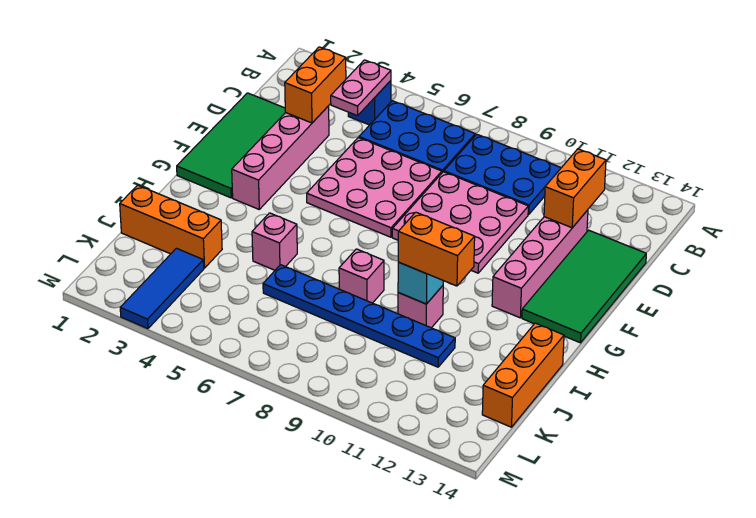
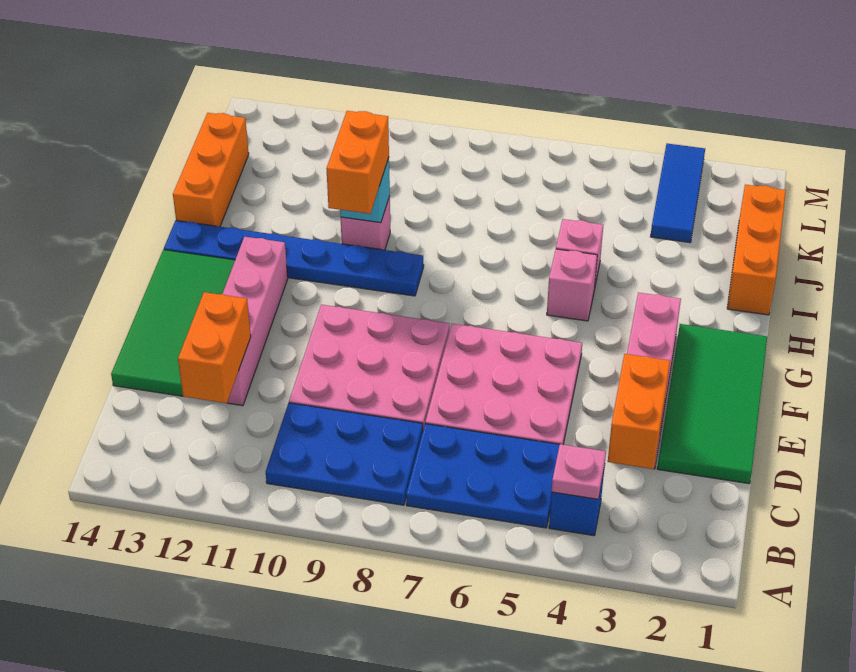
pink plate B4:C4 level 2 -> pink plate B4 level 2
pink brick I8 level 1 -> pink brick H5 level 1
orange brick I10:I11 level 3 -> orange brick H10:I10 level 3
orange brick J1:J3 level 1 -> orange brick I1:K1 level 1
blue plate J6:J11 level 1 -> blue plate H9:H14 level 1

